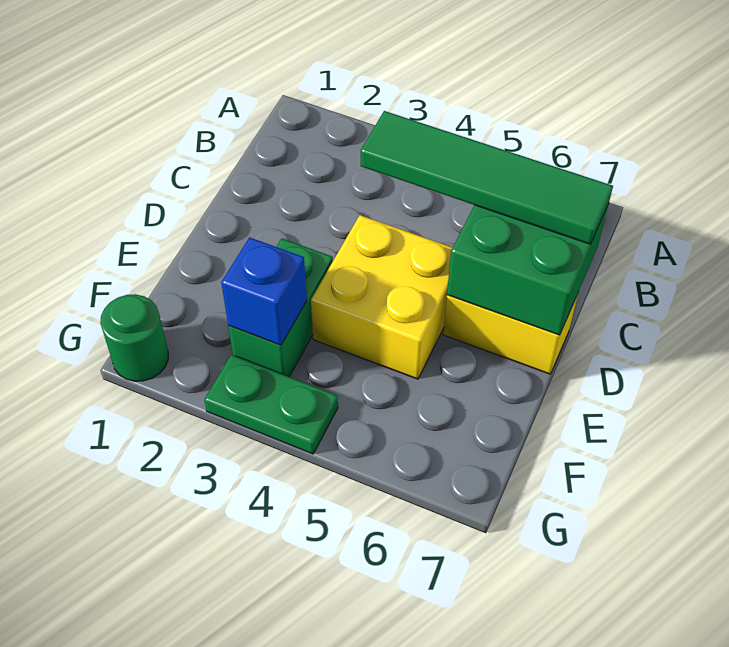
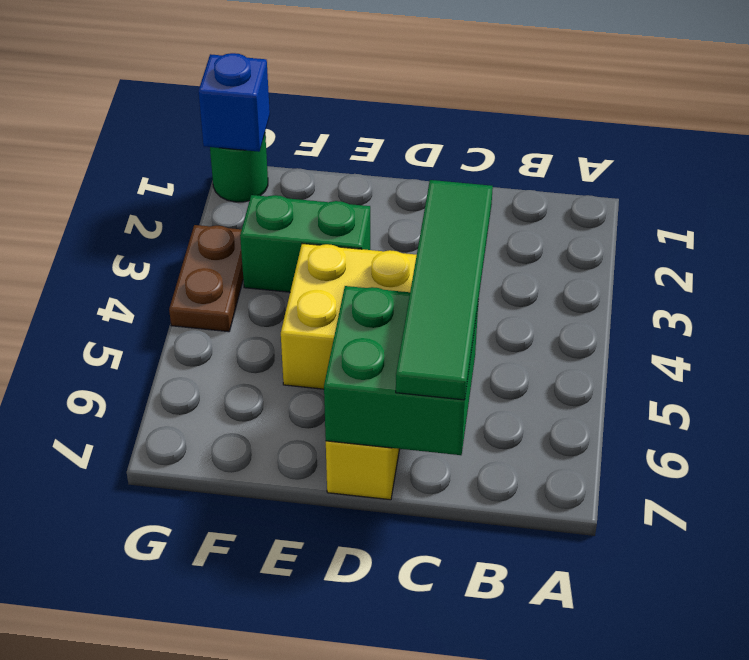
blue brick F3 level 2 -> blue brick G1 level 2
green plate G3:G4 level 1 -> brown plate G3:G4 level 1

